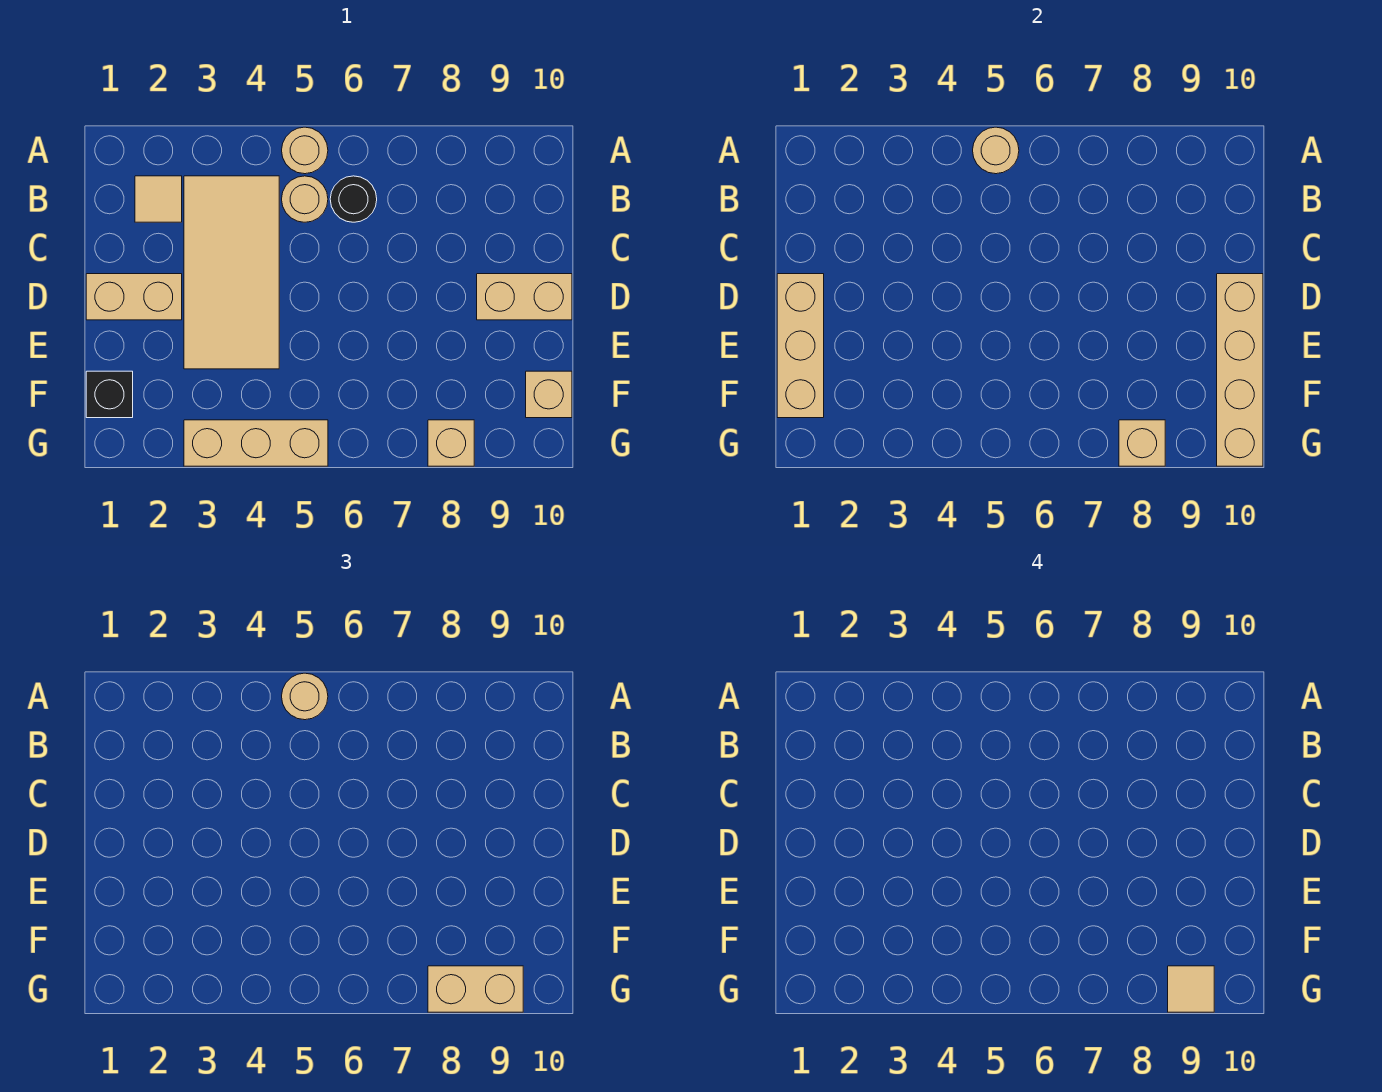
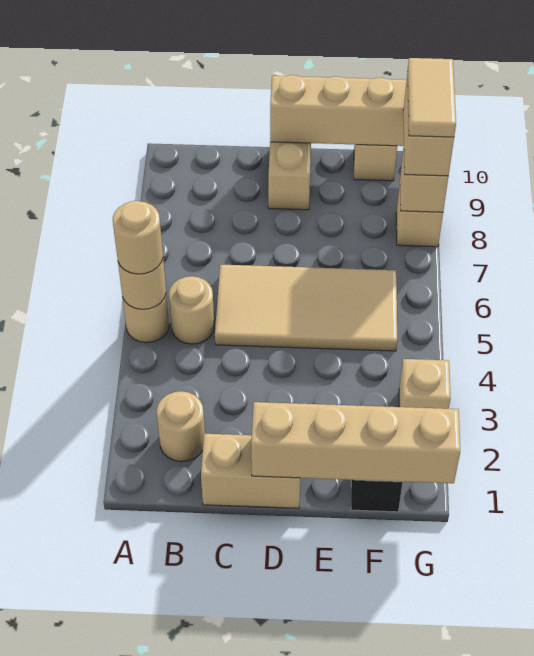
tan tile B2 level 1 -> tan round brick B2 level 1
tan tile B3:E4 level 1 -> tan tile C5:F6 level 1
black round brick B6 level 1 -> none
tan brick D1:D2 level 1 -> tan brick C1:D1 level 1
tan brick D1:F1 level 2 -> tan brick D1:G1 level 2
tan brick G3:G5 level 1 -> tan brick G3 level 1
tan tile G9 level 4 -> tan tile G8:G9 level 4

